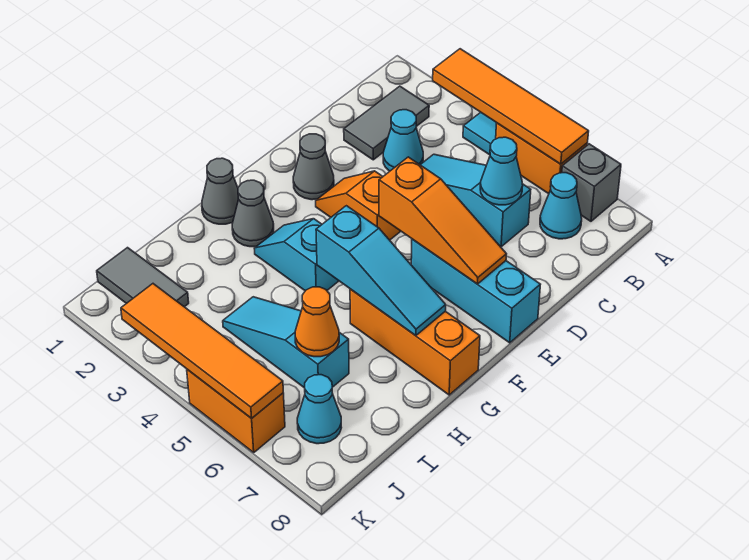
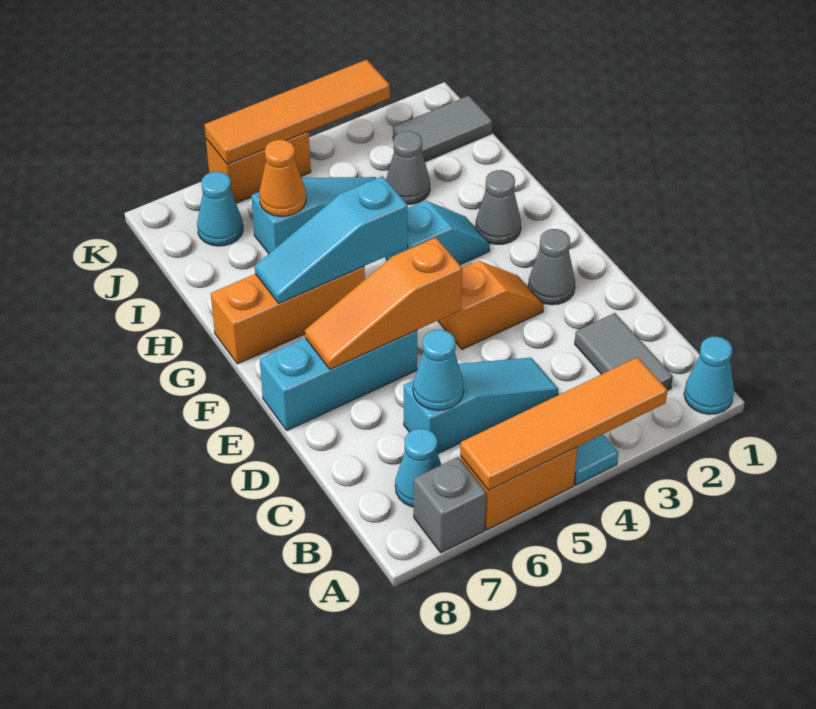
cyan cone C3 level 1 -> cyan cone A1 level 1
grey cone G1 level 1 -> grey cone I3 level 1

